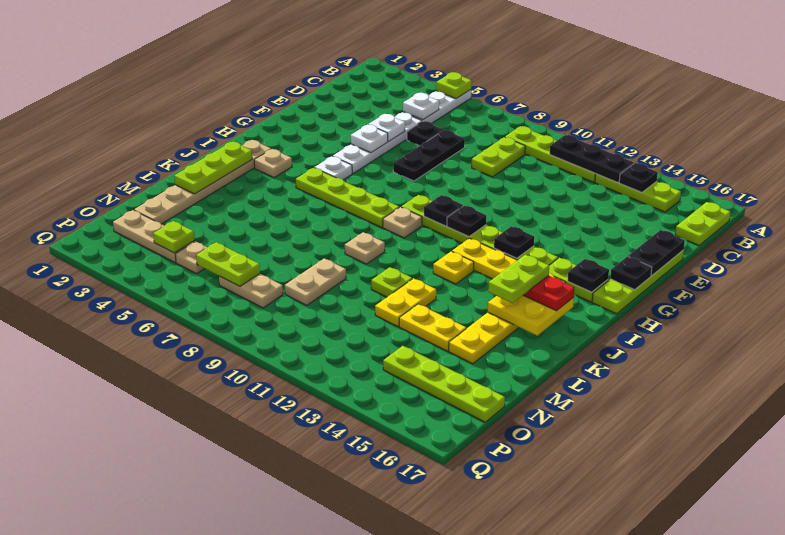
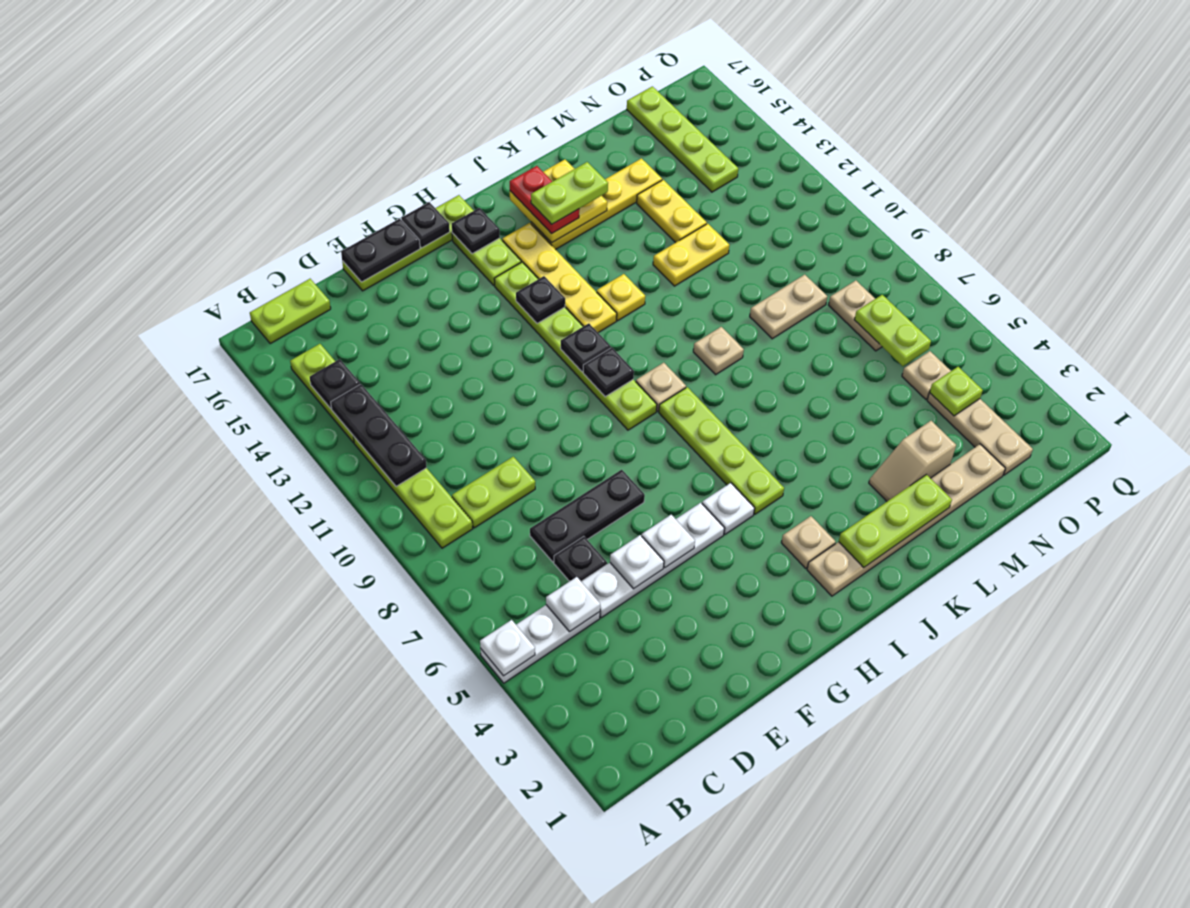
lime plate A5 level 2 -> white plate A5 level 2
none -> tan slope L3:M3 level 1 top M
lime plate L11 level 1 -> none

